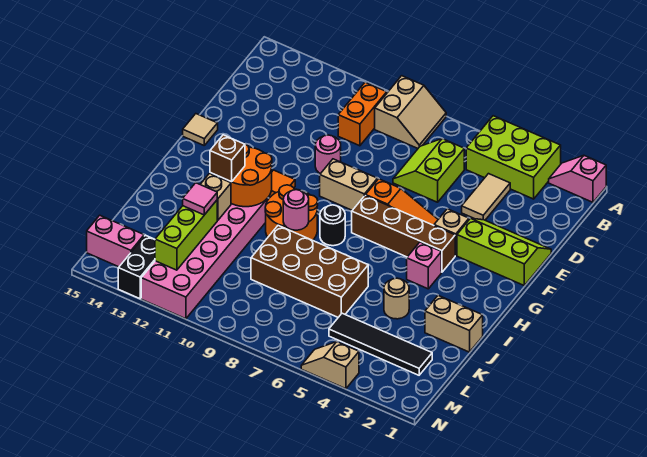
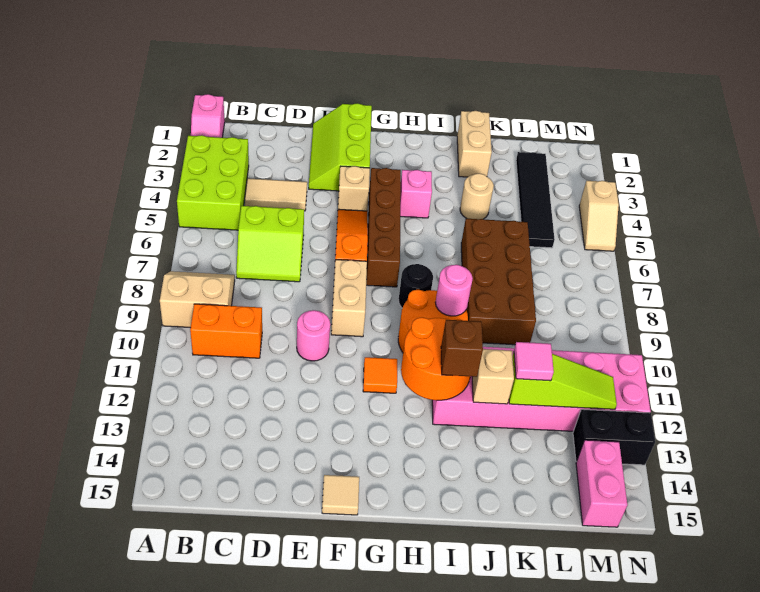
lime brick K12:M12 level 2 -> lime slope K12:M12 level 2 top K

